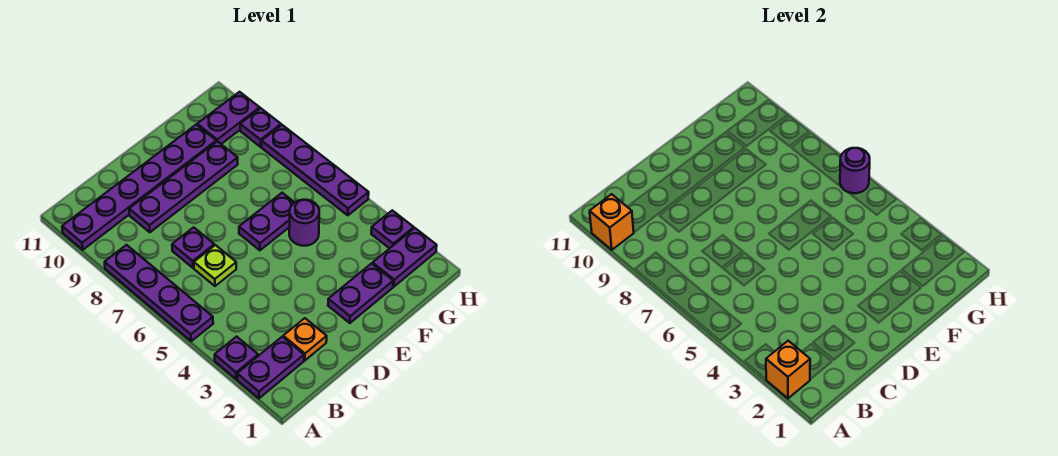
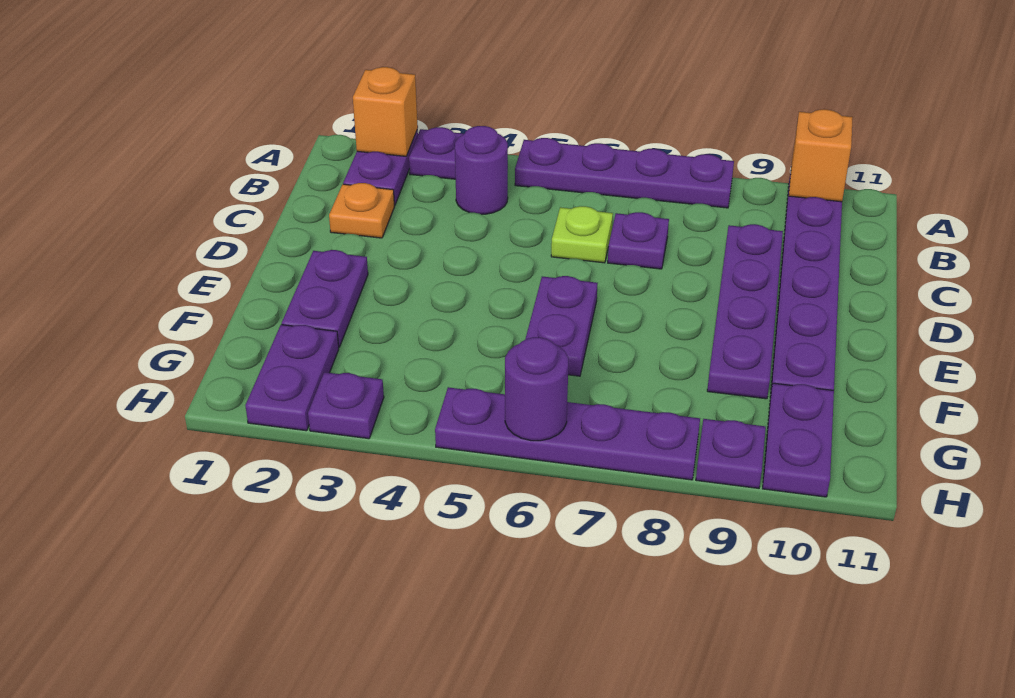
purple round brick F5 level 1 -> purple round brick B4 level 1

